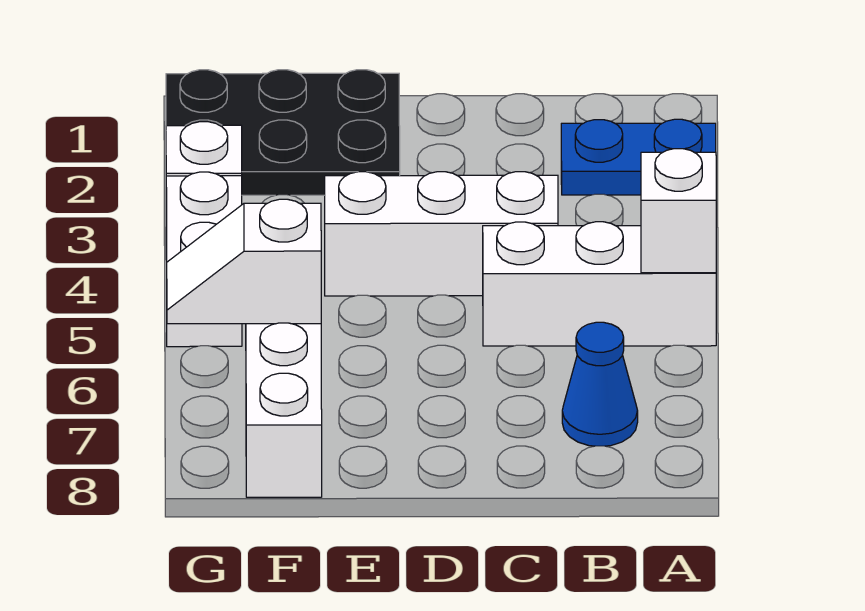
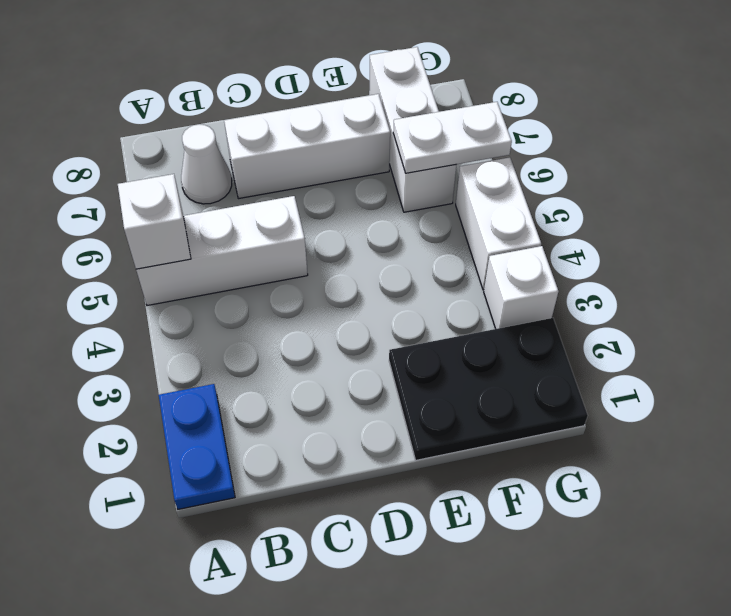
blue plate A2:B2 level 1 -> blue plate A1:A2 level 1
blue cone B7 level 1 -> white cone B7 level 1
white brick C4:E4 level 1 -> white brick C7:E7 level 1
white slope F6:G6 level 2 top F -> white plate F6:G6 level 2

